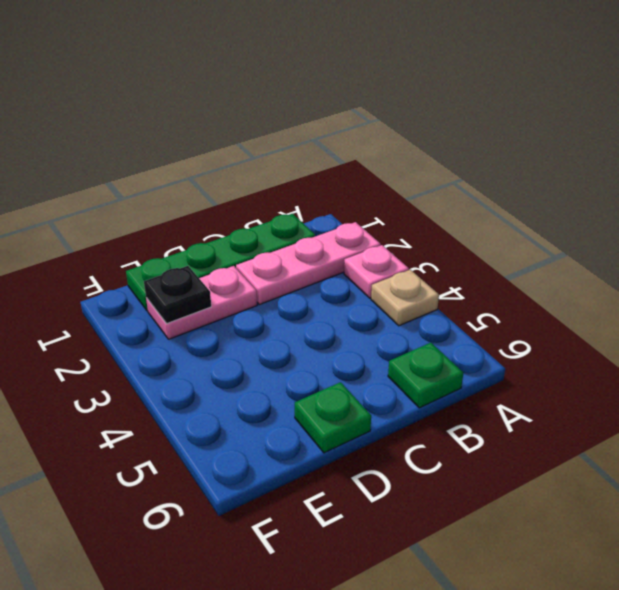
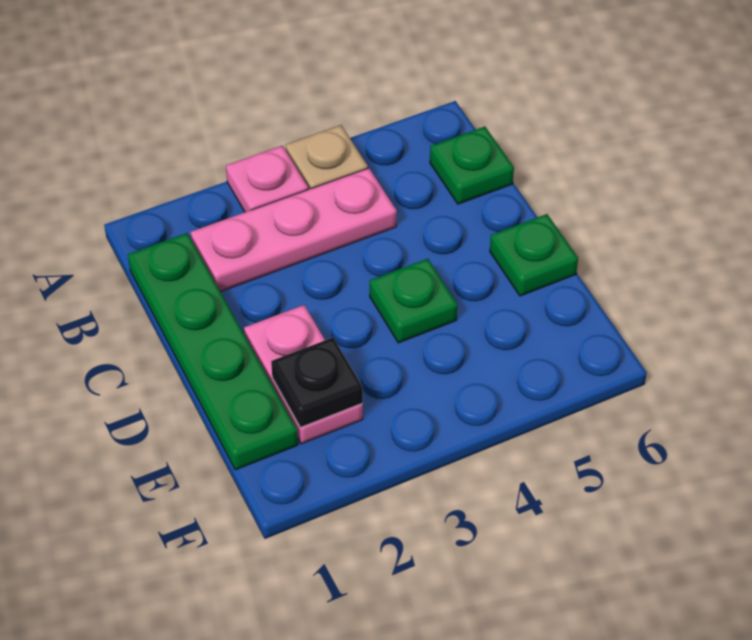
pink plate A2:C2 level 1 -> pink plate B2:B4 level 1
none -> green plate D4 level 1

